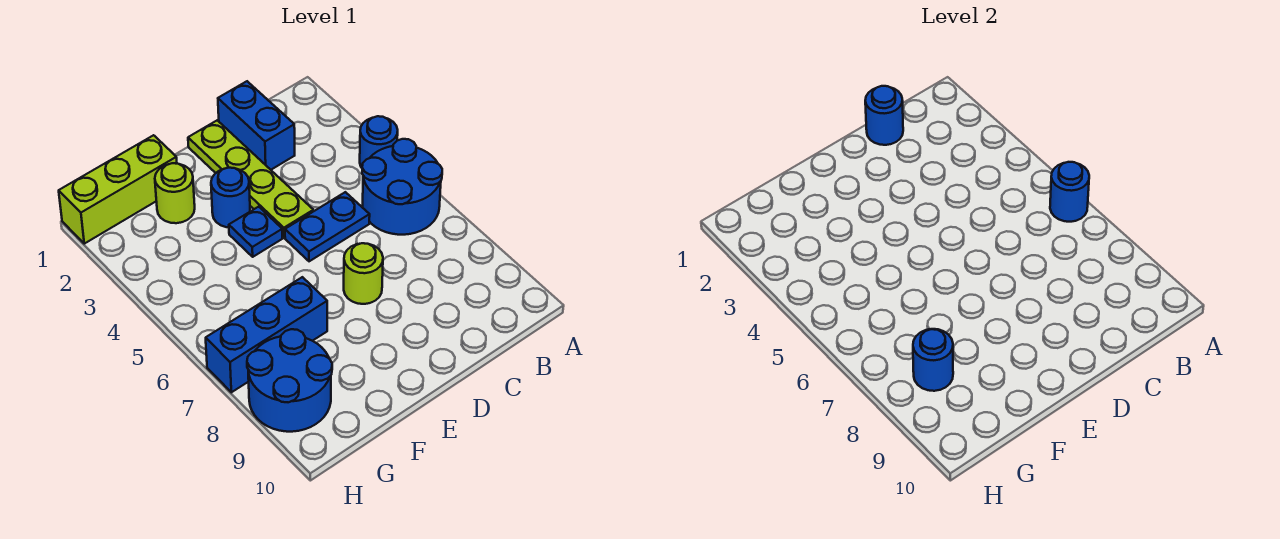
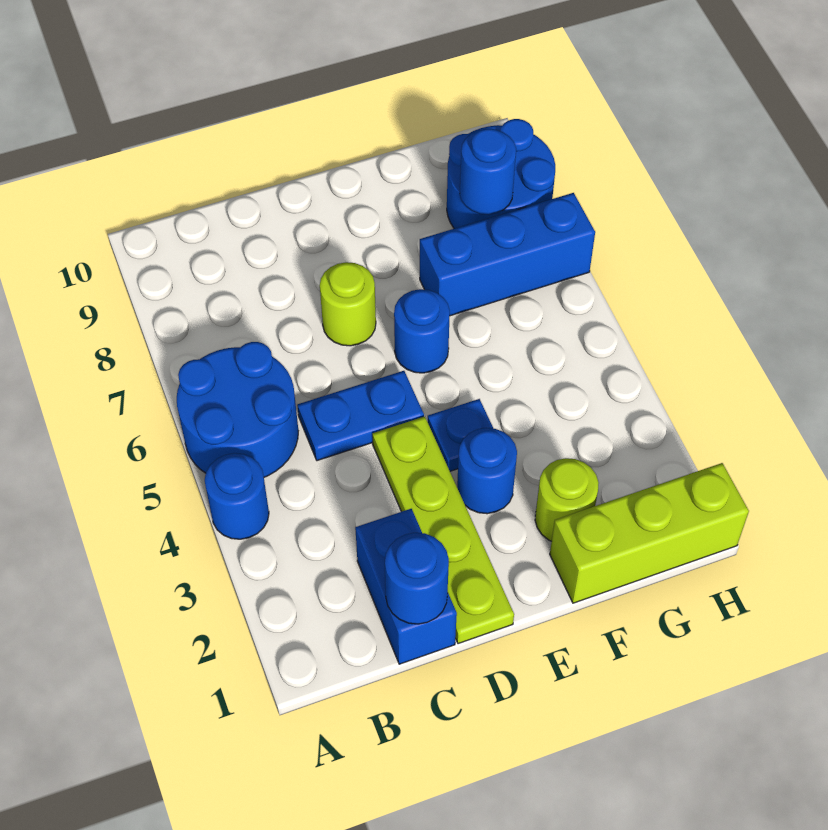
blue round brick A6 level 2 -> blue round brick E6 level 1

